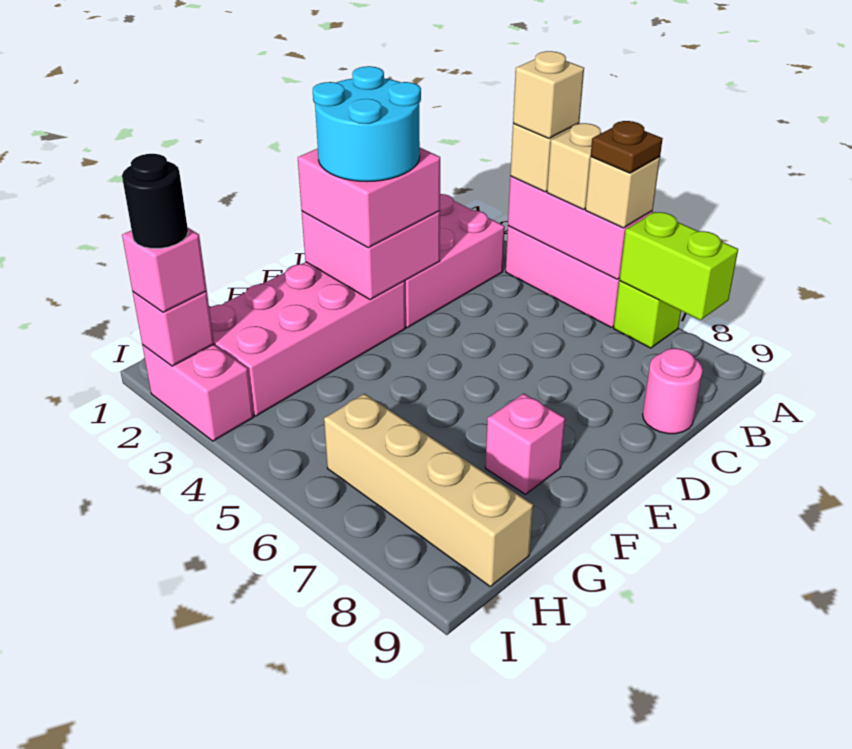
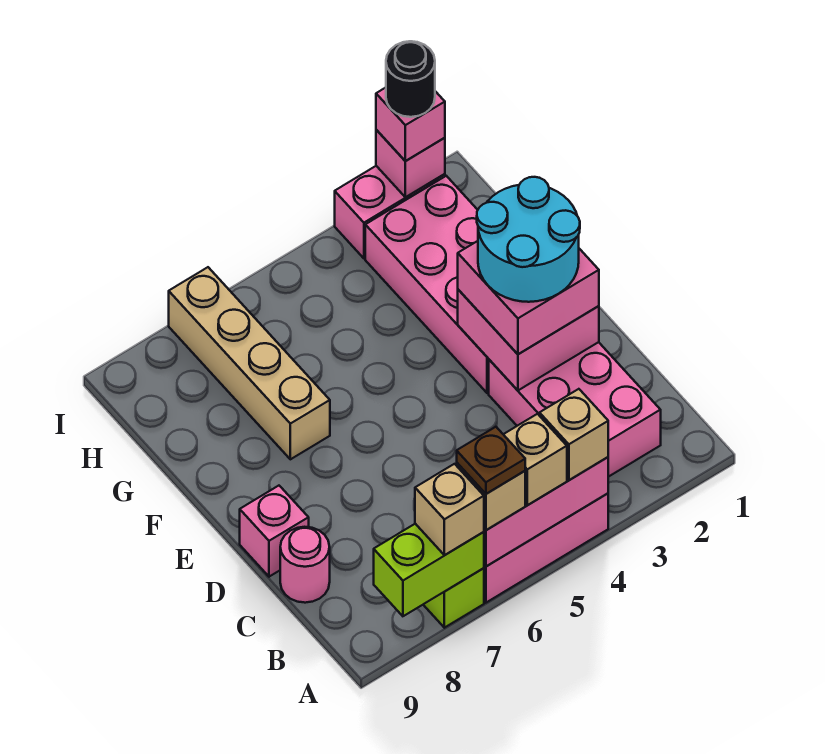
tan brick A4 level 4 -> tan brick A7 level 3
pink brick F8 level 1 -> pink brick D9 level 1
tan brick H6:H9 level 1 -> tan brick F7:I7 level 1

